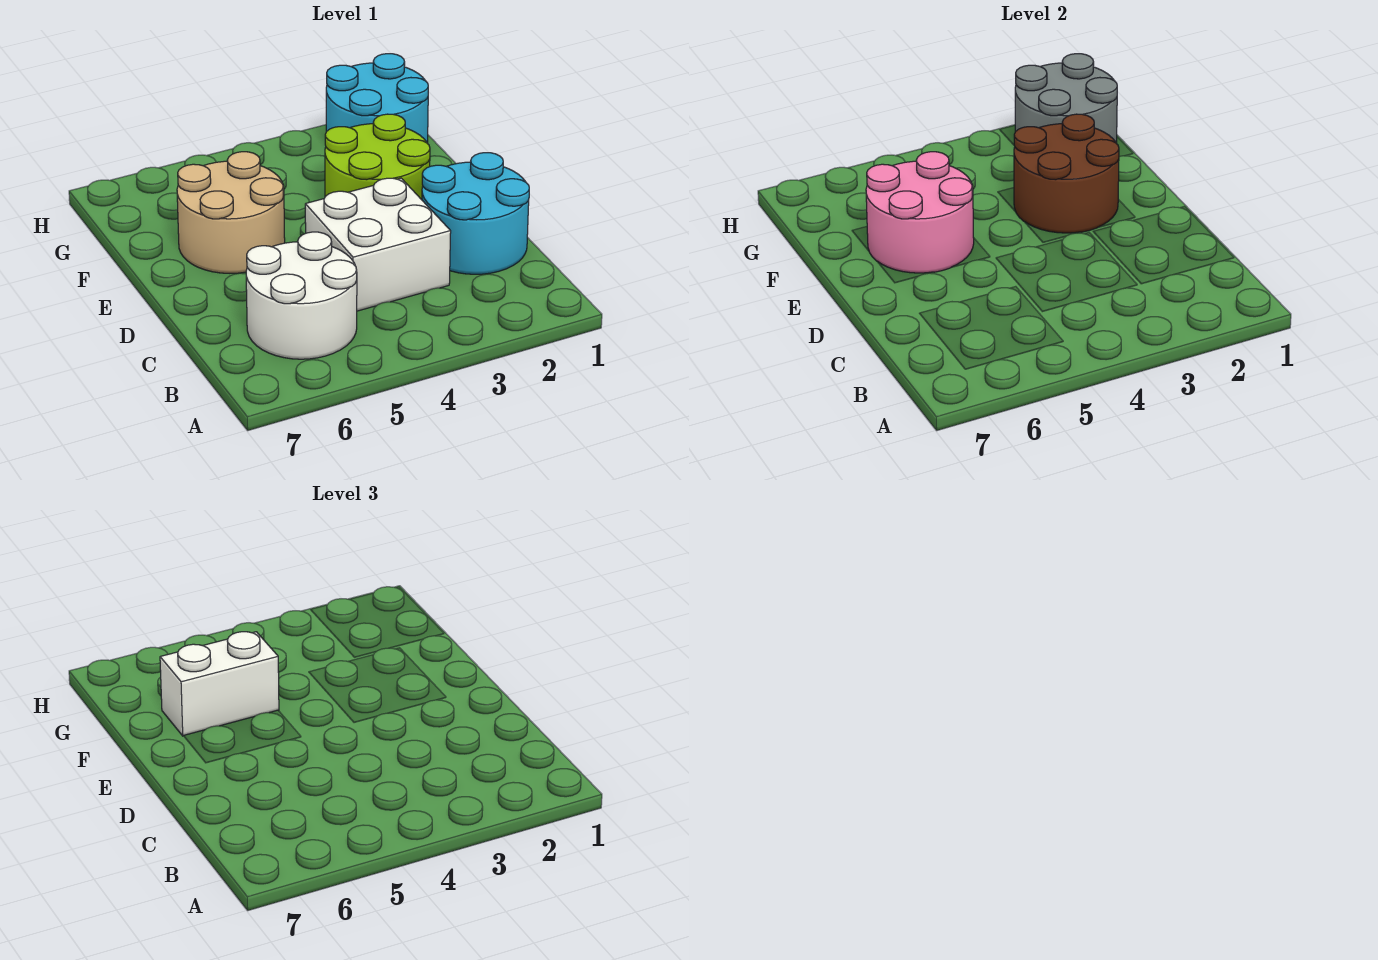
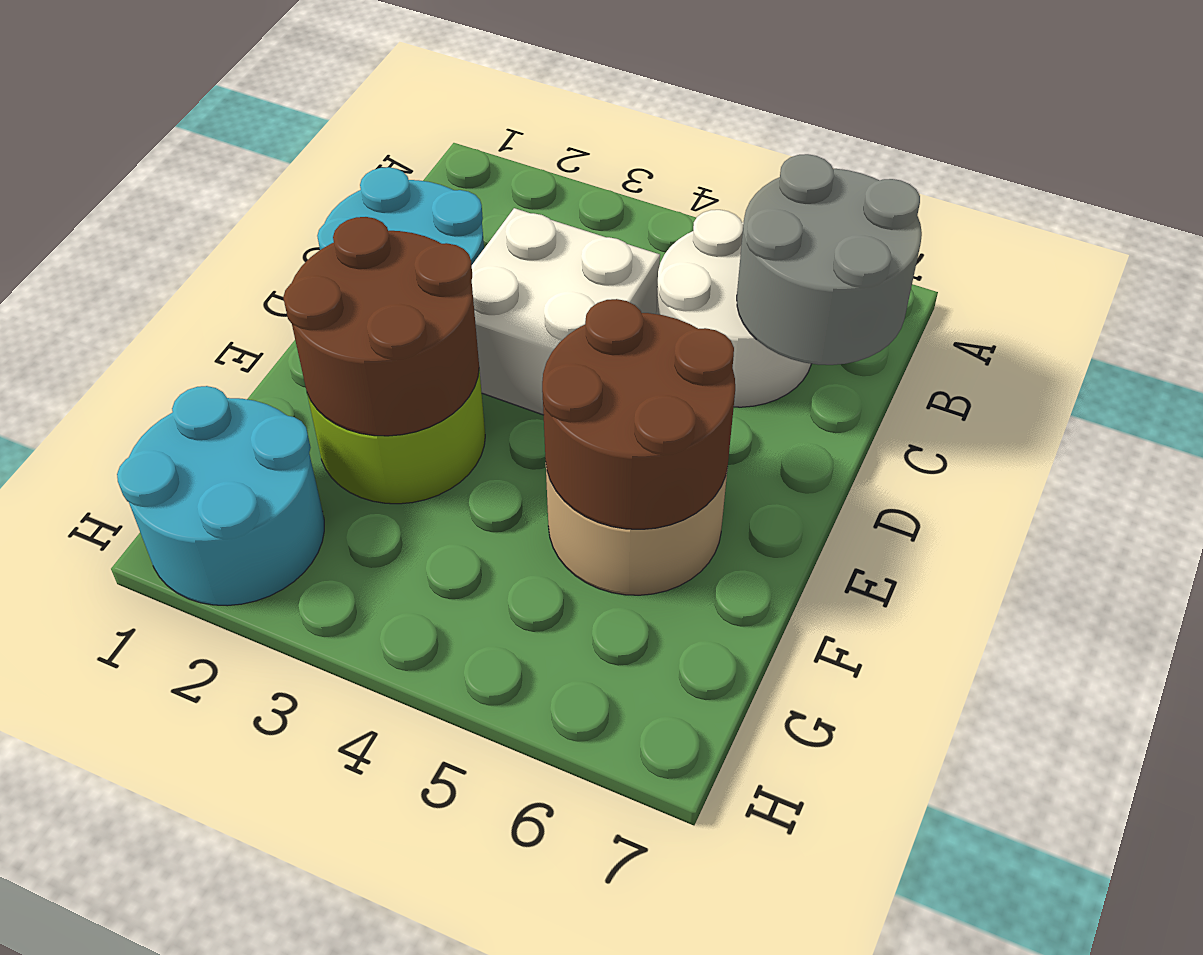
pink round brick E5:F6 level 2 -> brown round brick E5:F6 level 2
white brick F5:F6 level 3 -> none
grey round brick G1:H2 level 2 -> grey round brick B6:C7 level 2

